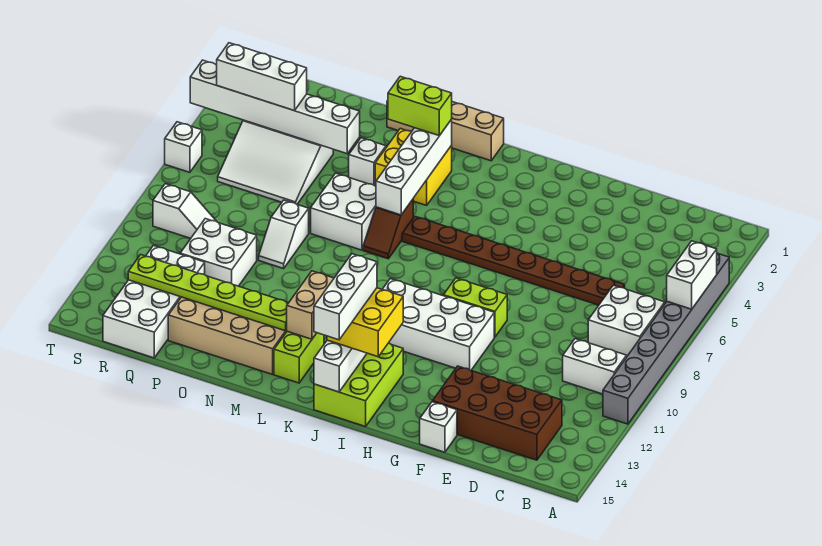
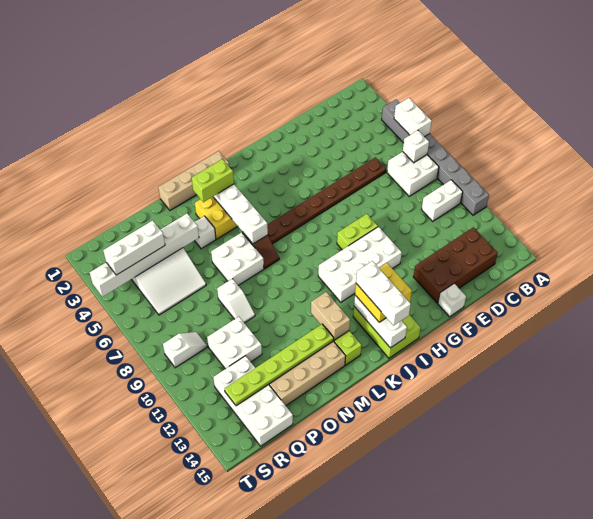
white brick T6 level 1 -> white brick B7 level 2

